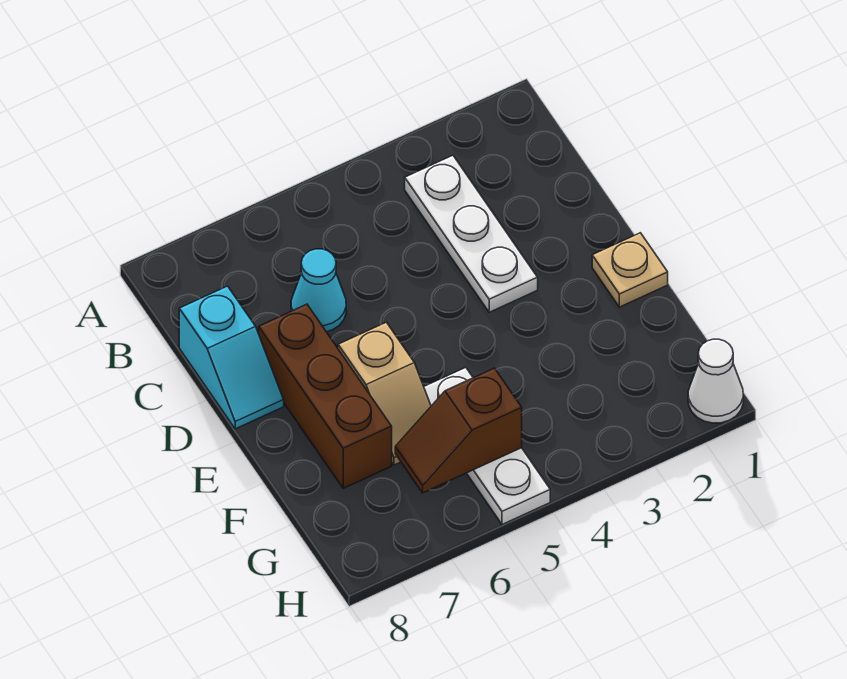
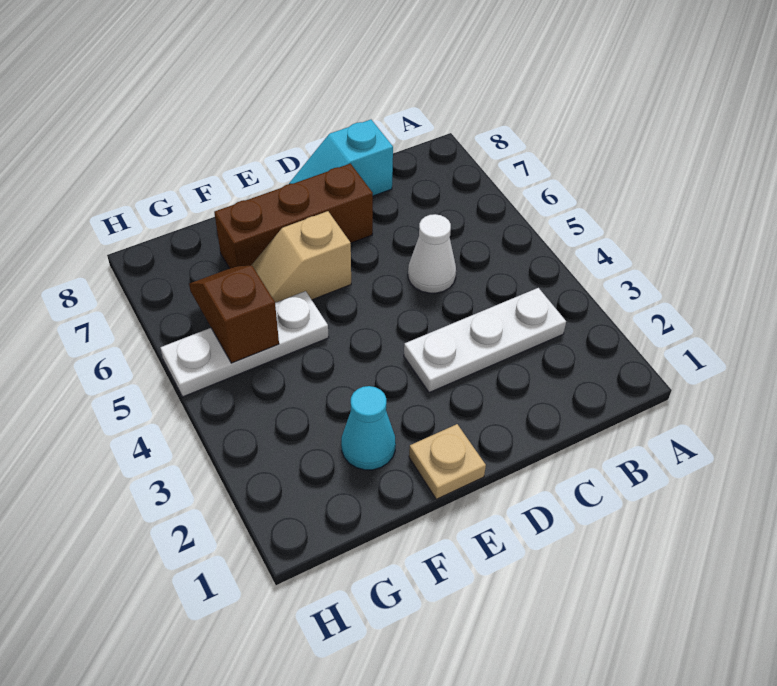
cyan cone C6 level 1 -> cyan cone F2 level 1
white cone H1 level 1 -> white cone C5 level 1

